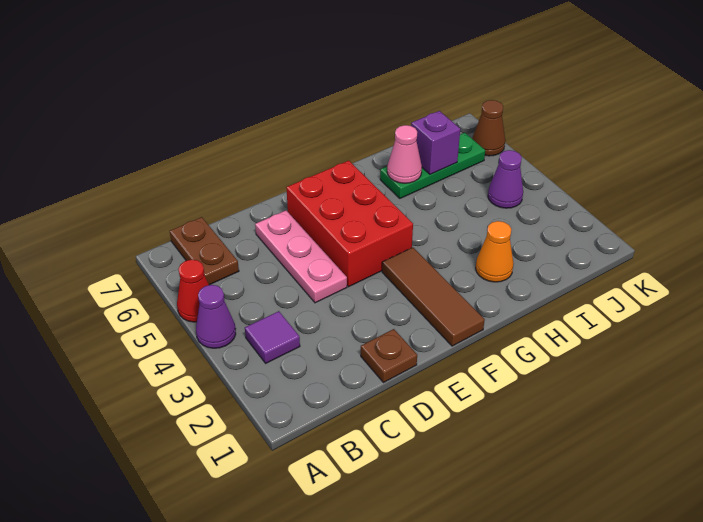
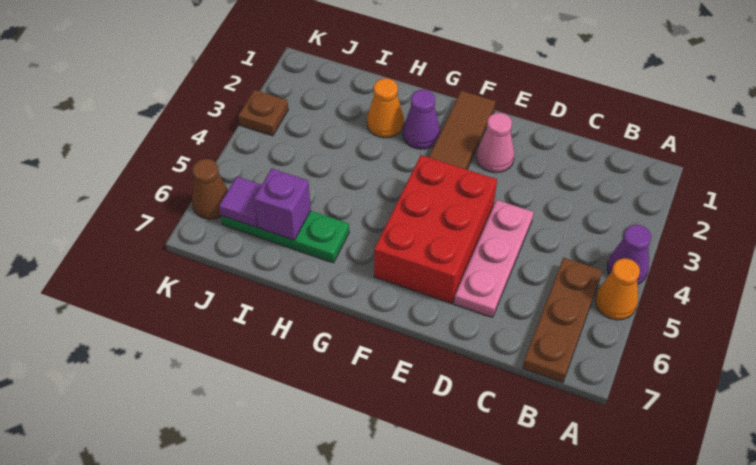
red cone A5 level 1 -> orange cone A5 level 1
purple tile B3 level 1 -> purple tile J6 level 2
brown plate B6:B7 level 1 -> brown plate B5:B7 level 1
brown plate D1 level 1 -> brown plate K3 level 1
pink cone H6 level 2 -> pink cone E2 level 1
purple cone J4 level 1 -> purple cone G2 level 1

